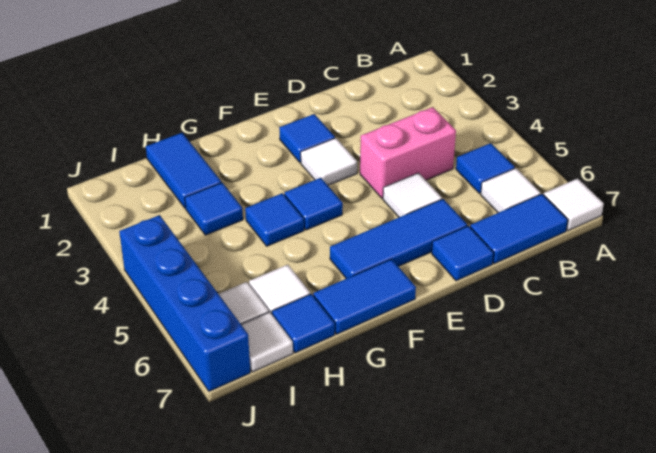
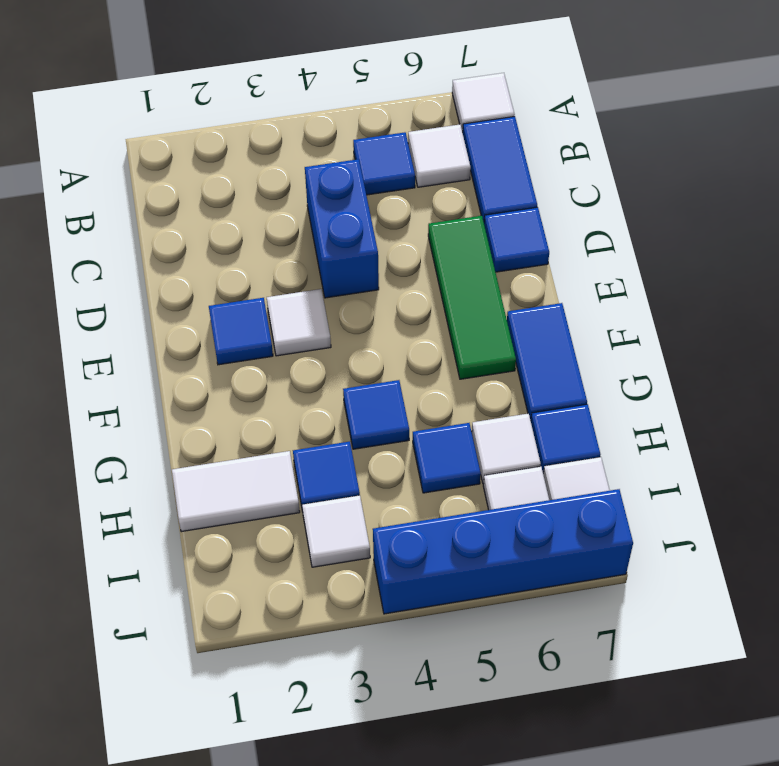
pink brick C4:D4 level 1 -> blue brick C4:D4 level 1
white tile D5 level 1 -> white tile I3 level 1
blue tile D6:F6 level 1 -> green tile D6:F6 level 1
blue tile F4 level 1 -> blue tile H5 level 1
blue tile H1:H2 level 1 -> white tile H1:H2 level 1

